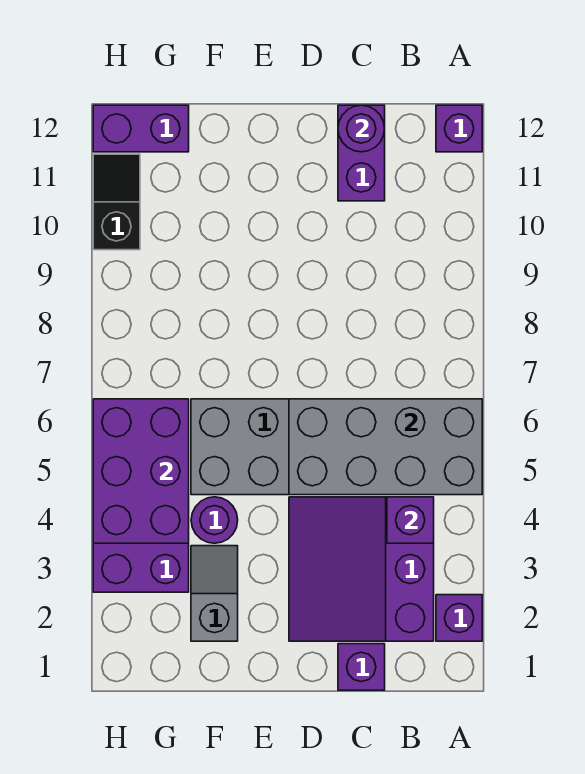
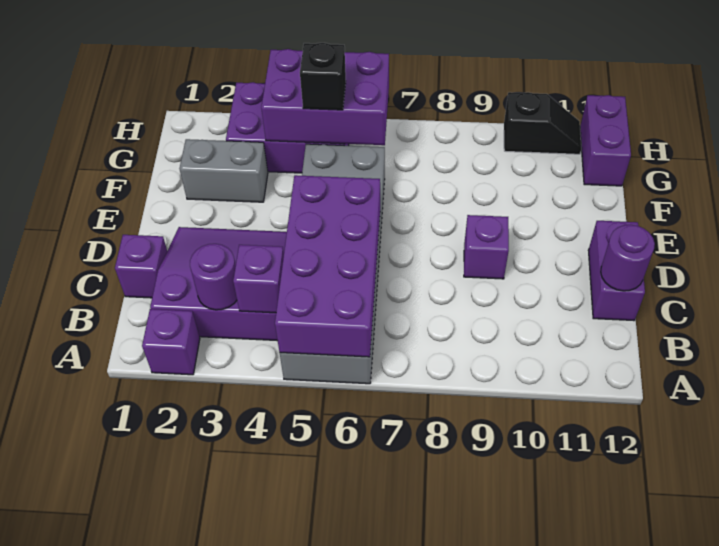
grey brick A5:D6 level 2 -> purple brick A5:D6 level 2
purple brick A12 level 1 -> purple brick D9 level 1
purple brick C11:C12 level 1 -> purple brick C12:D12 level 1
grey slope F2:F3 level 1 top 2 -> grey brick F2:F3 level 1
purple round brick F4 level 1 -> purple round brick B3 level 2
none -> black brick G5 level 3

